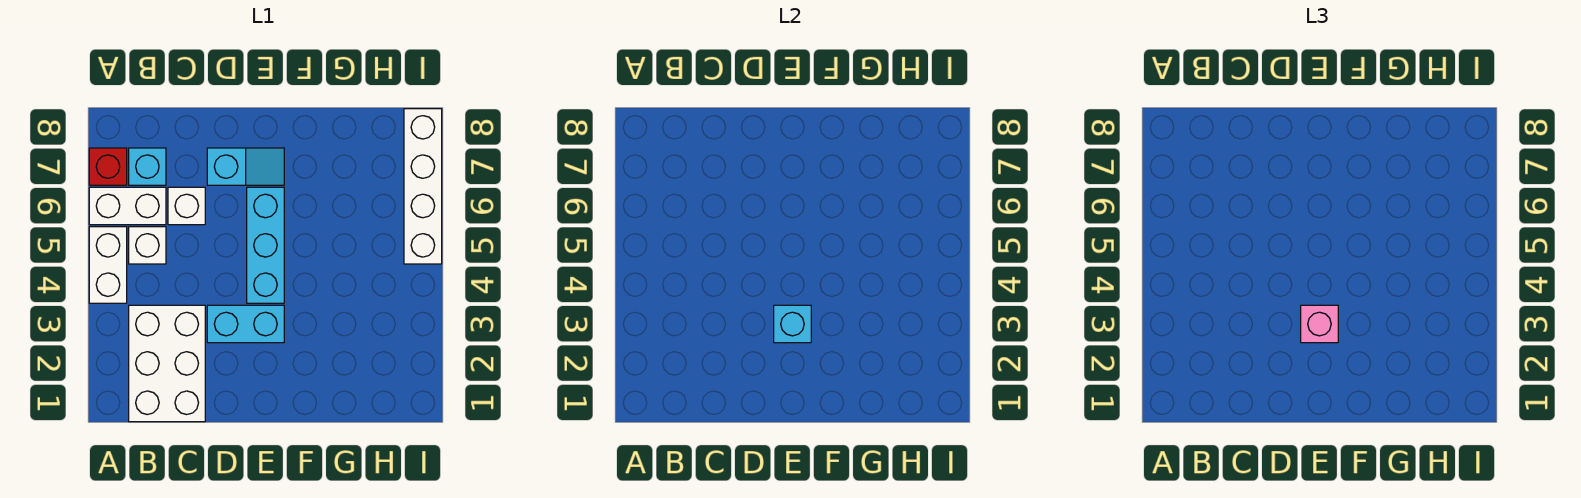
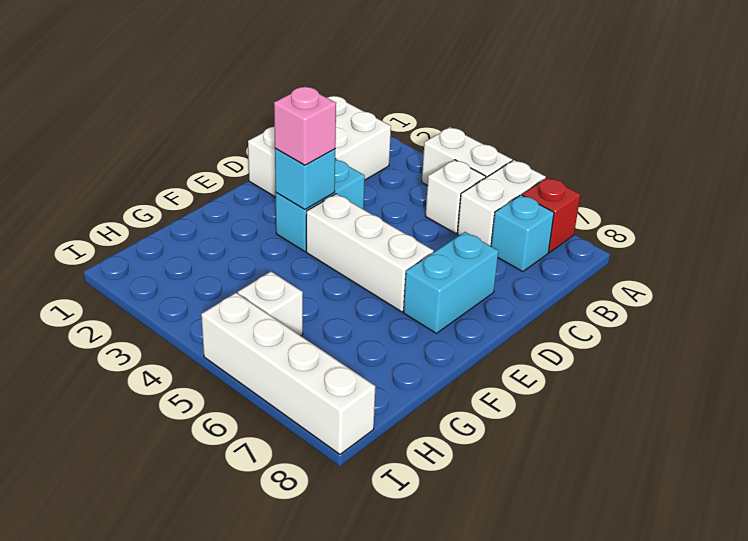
white brick B1:C3 level 1 -> white brick B1:D2 level 1
white brick C6 level 1 -> white brick H5 level 1
cyan slope D7:E7 level 1 top D -> cyan brick D7:E7 level 1
cyan brick E4:E6 level 1 -> white brick E4:E6 level 1

